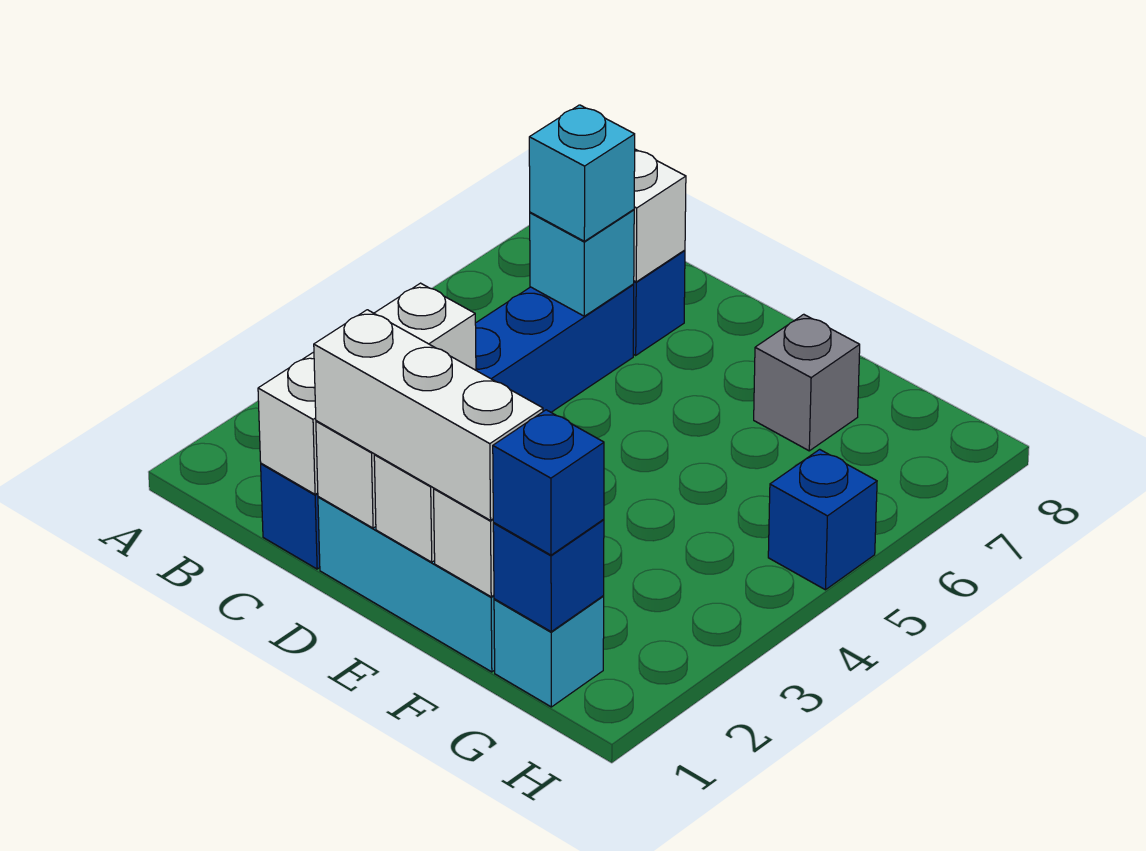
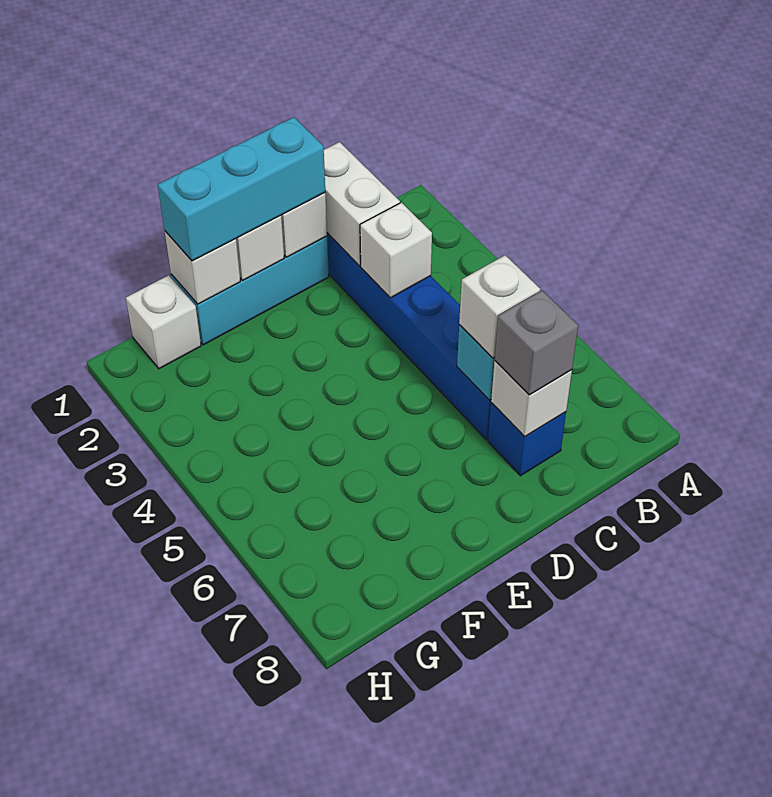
cyan brick C6 level 3 -> white brick C6 level 3
white brick D1:F1 level 3 -> cyan brick D1:F1 level 3
grey brick F7 level 1 -> grey brick C7 level 3
cyan brick G1 level 1 -> white brick G1 level 1
blue brick G1 level 2 -> none
blue brick G1 level 3 -> none
blue brick H5 level 1 -> none

